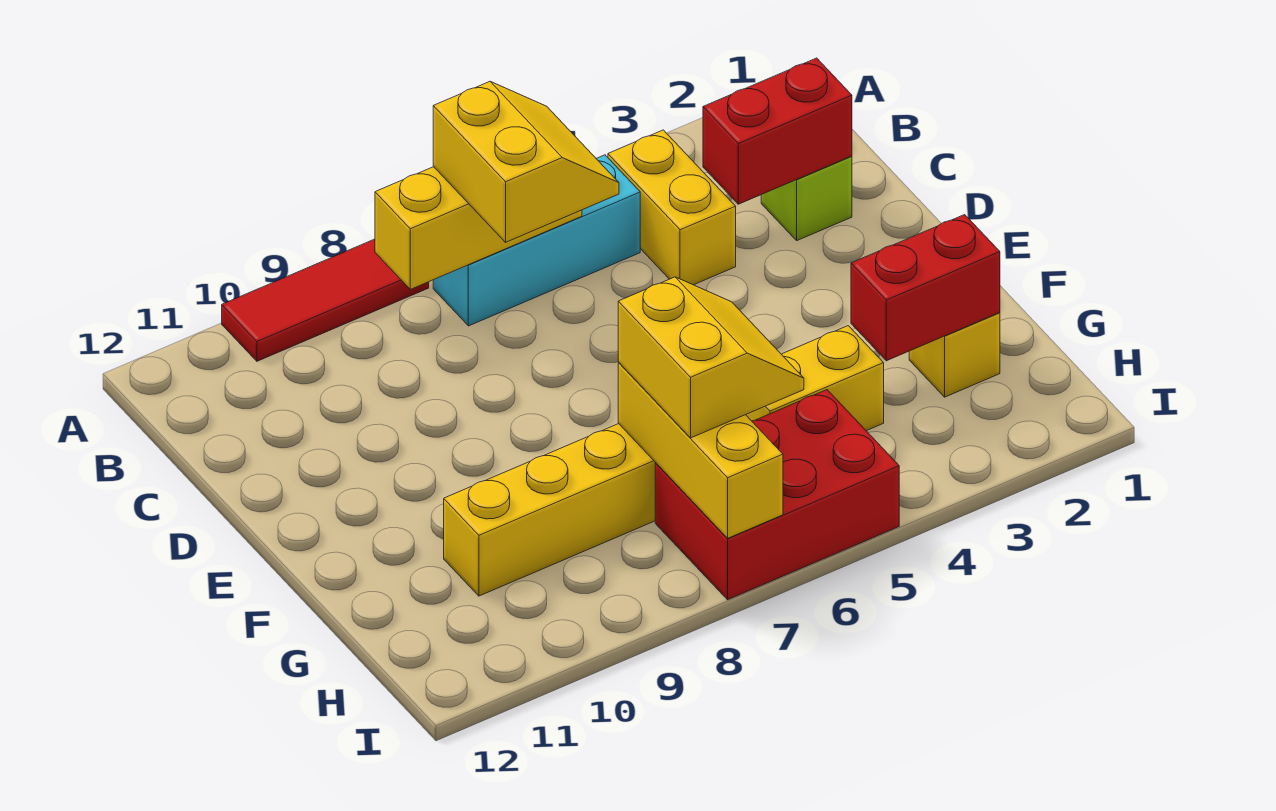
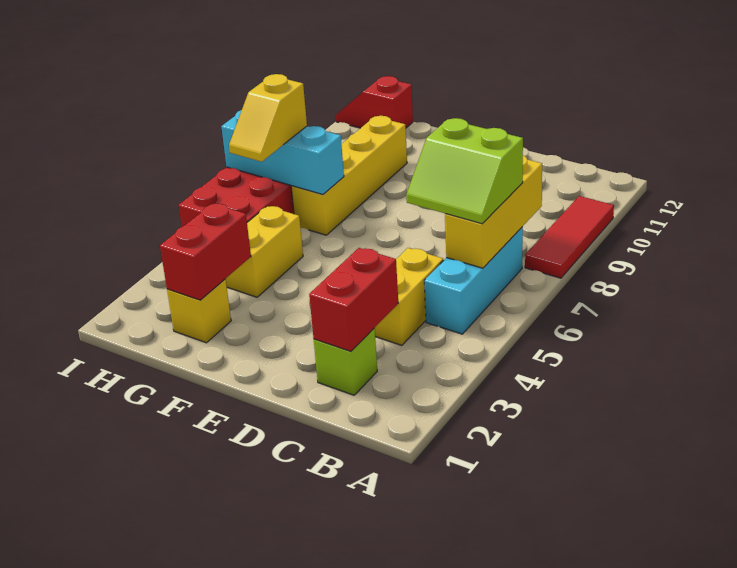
yellow brick B4:C4 level 1 -> yellow brick C4:C5 level 1
yellow slope B6:C7 level 3 top 7 -> lime slope B6:C7 level 3 top 7
yellow slope G6:H7 level 3 top 7 -> yellow slope H6:H7 level 3 top 7
yellow brick G7:I7 level 2 -> cyan brick G7:I7 level 2
none -> red slope H12:I12 level 1 top H

